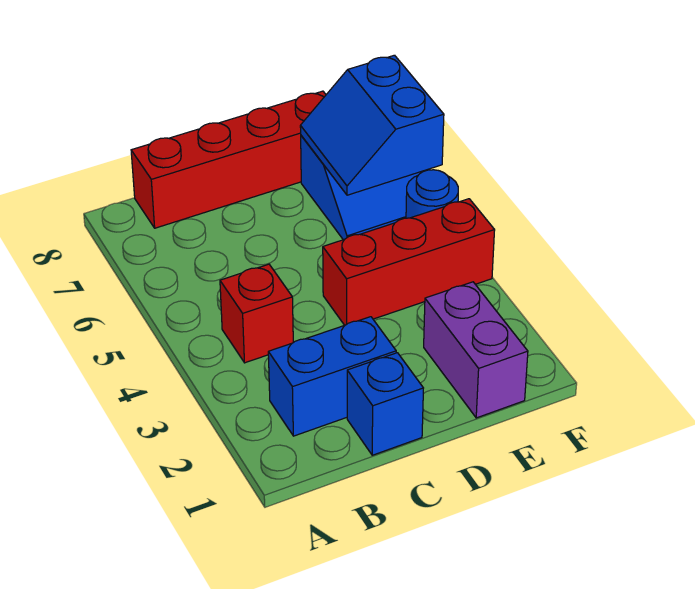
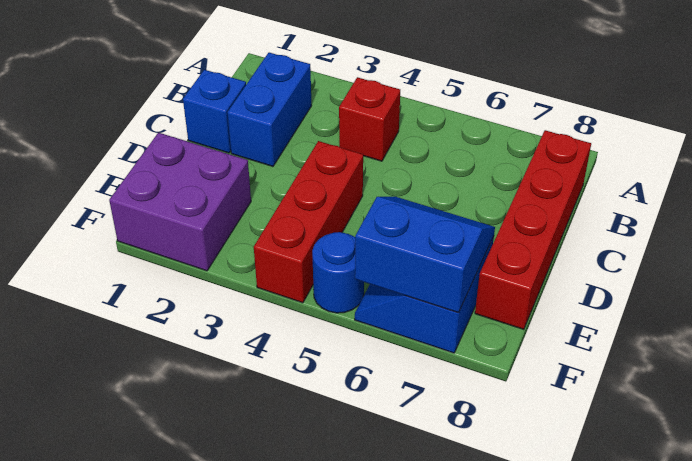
purple brick E1:E2 level 1 -> purple brick E1:F2 level 1

